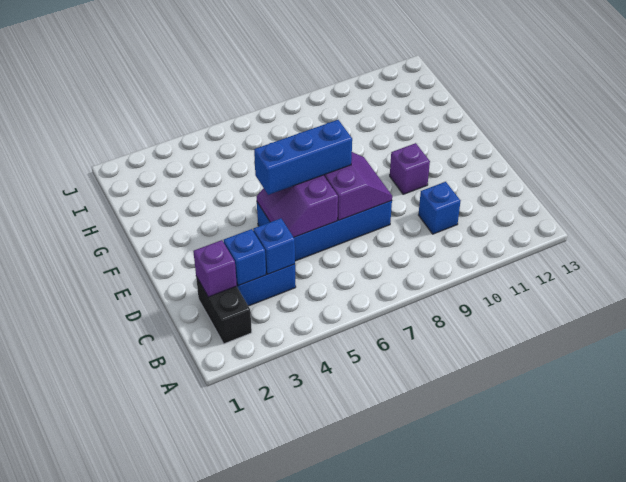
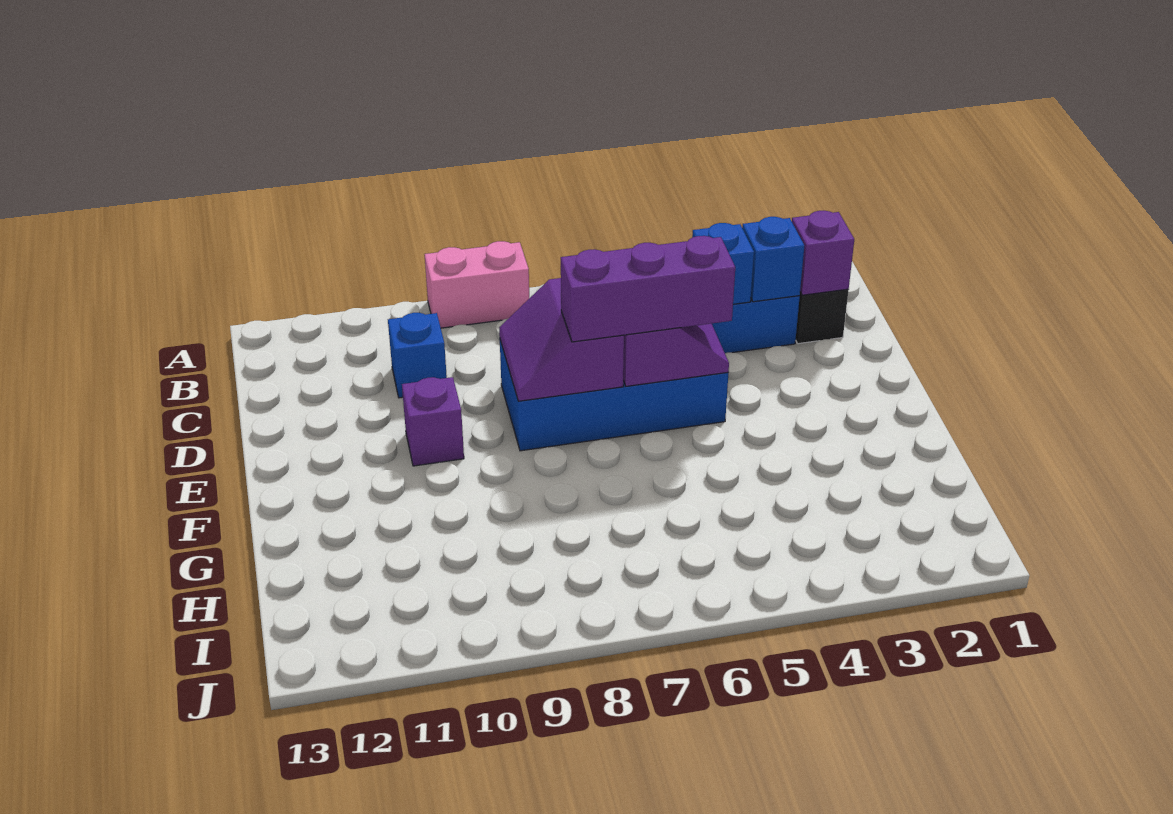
none -> pink brick A8:A9 level 1
blue brick E5:E7 level 3 -> purple brick E5:E7 level 3

